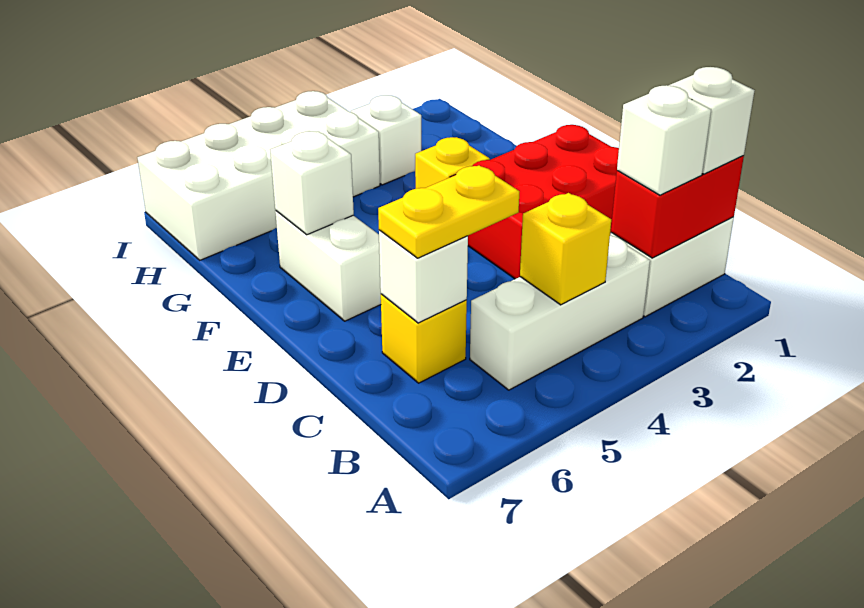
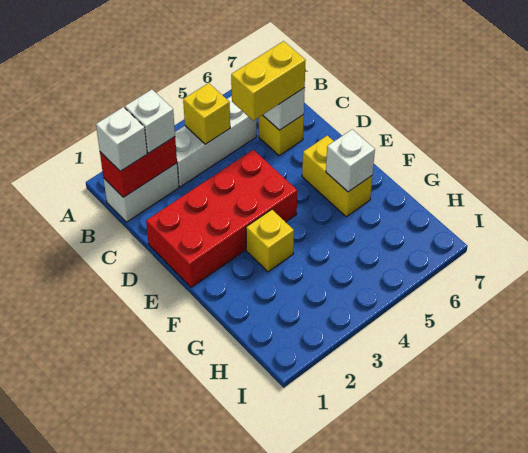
yellow plate C5:C6 level 3 -> yellow brick C5:C6 level 3
red brick D1:E3 level 1 -> red brick D1:E4 level 1
white brick E6:F6 level 1 -> yellow brick E6:F6 level 1
white brick H3 level 1 -> none
white brick H4:I7 level 1 -> none

